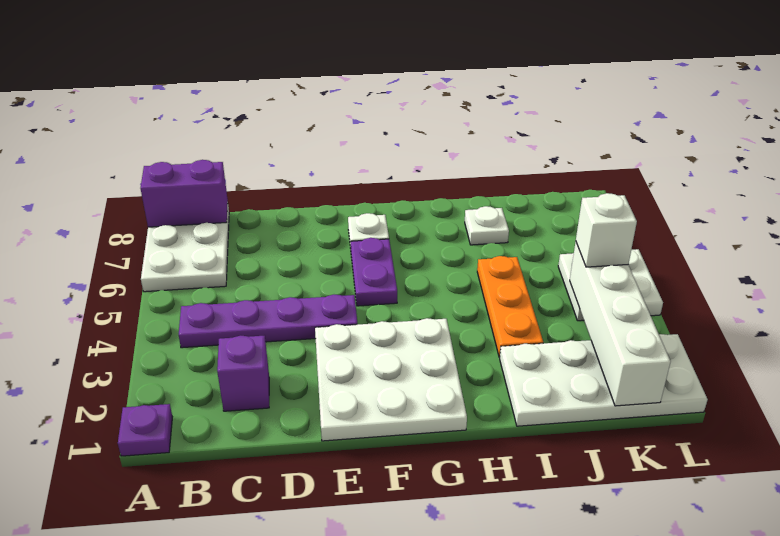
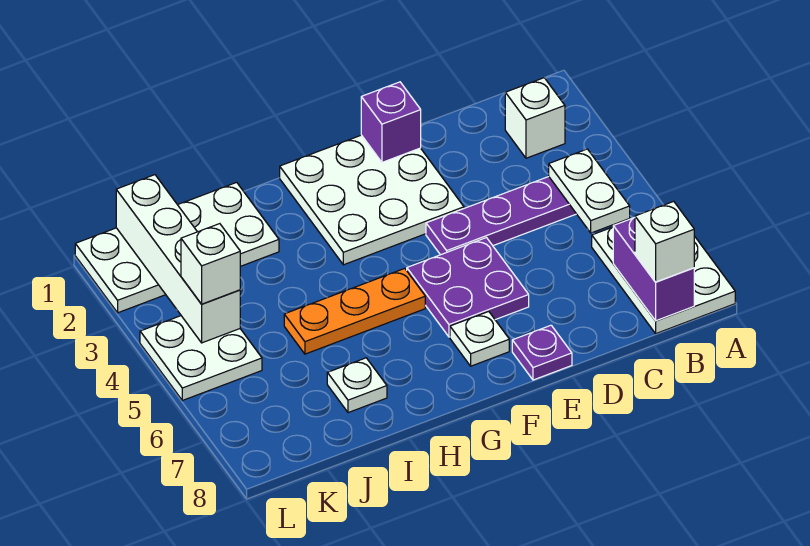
purple plate A1 level 1 -> purple plate E8 level 1
purple brick A8:B8 level 2 -> purple brick B7:B8 level 2
none -> white brick B2 level 1
none -> white plate B4:B5 level 2
none -> white brick B8 level 3
purple brick C2 level 1 -> purple brick E1 level 2
purple plate F5:F6 level 1 -> purple plate E5:F6 level 1
orange plate I3:I5 level 1 -> orange plate G5:I5 level 1

